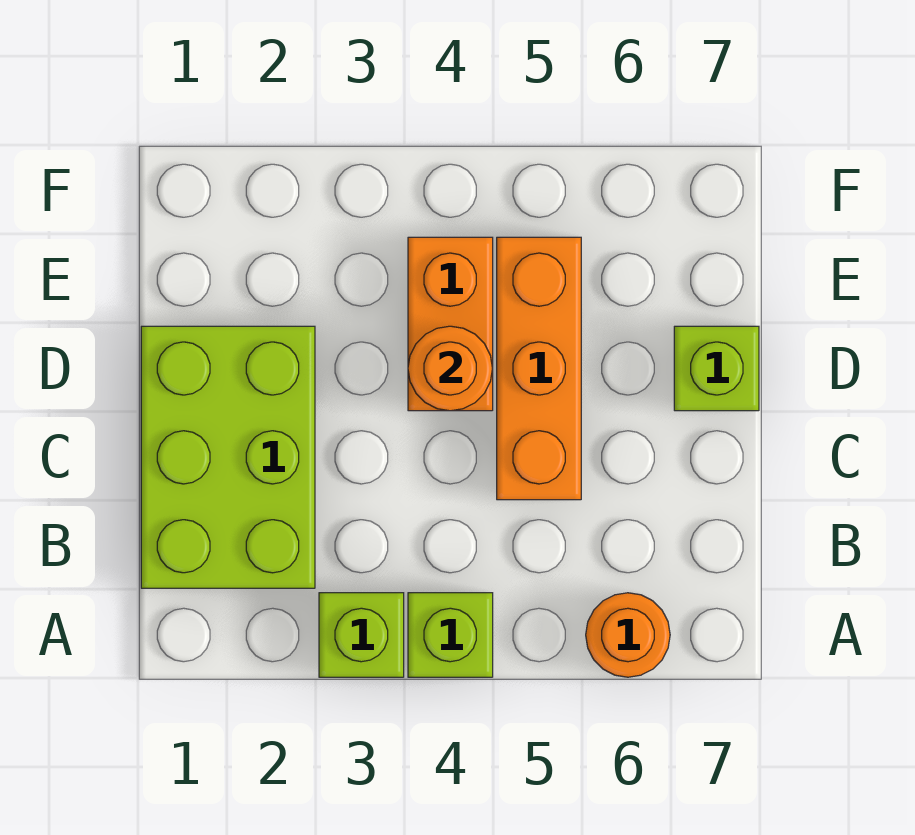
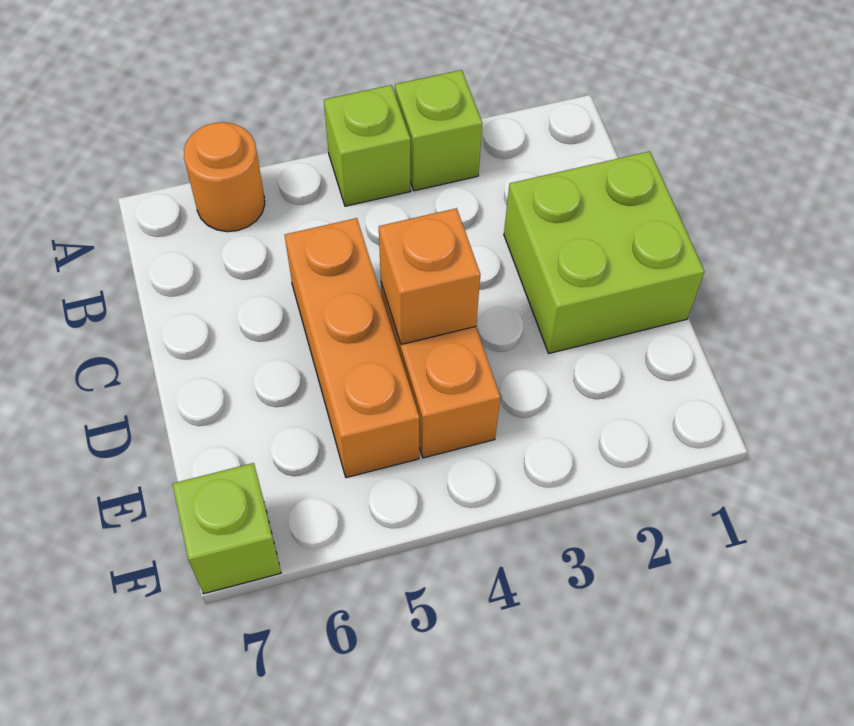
lime brick B1:D2 level 1 -> lime brick C1:D2 level 1
orange round brick D4 level 2 -> orange brick D4 level 2
lime brick D7 level 1 -> lime brick F7 level 1

